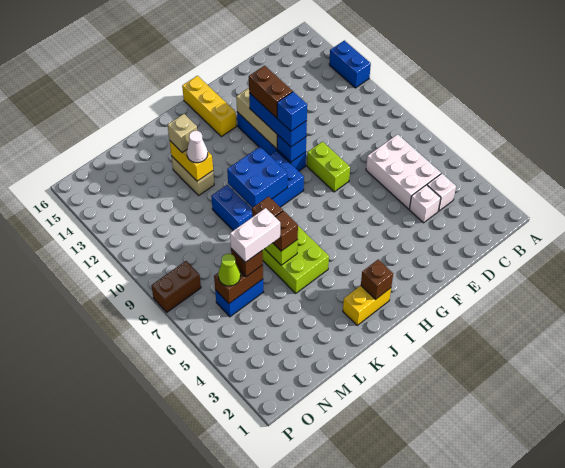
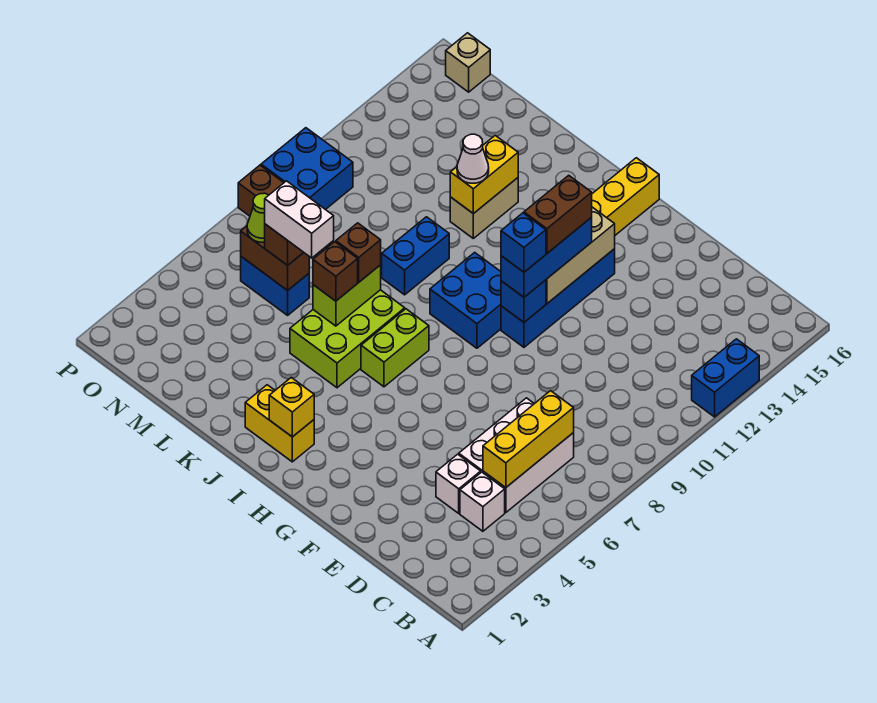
none -> yellow brick C5:C7 level 2
lime brick F8:F9 level 1 -> lime brick I6:I7 level 1
brown brick I2 level 2 -> yellow brick I2 level 2
blue brick I9:J10 level 2 -> blue brick O9:P10 level 1
tan brick K13 level 3 -> tan brick O16 level 1

